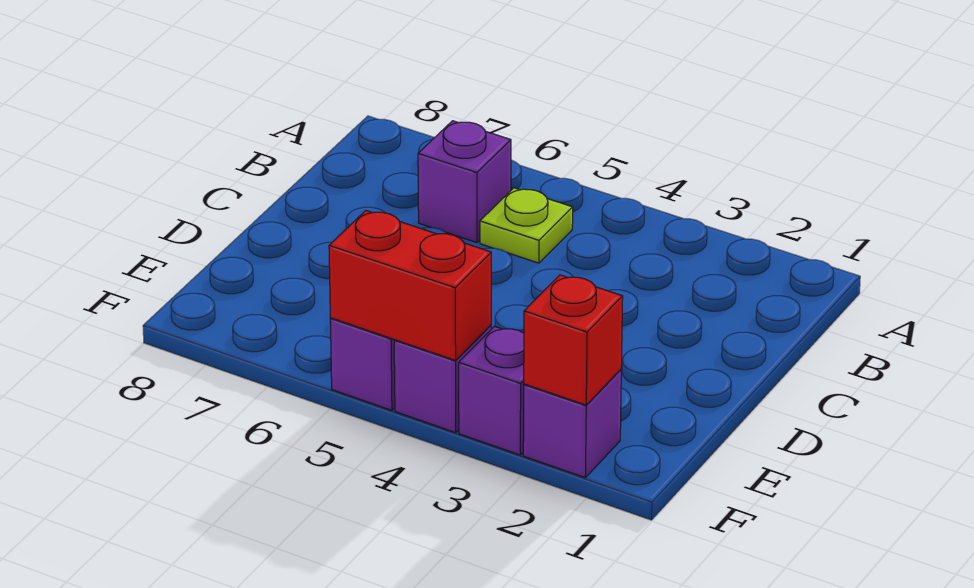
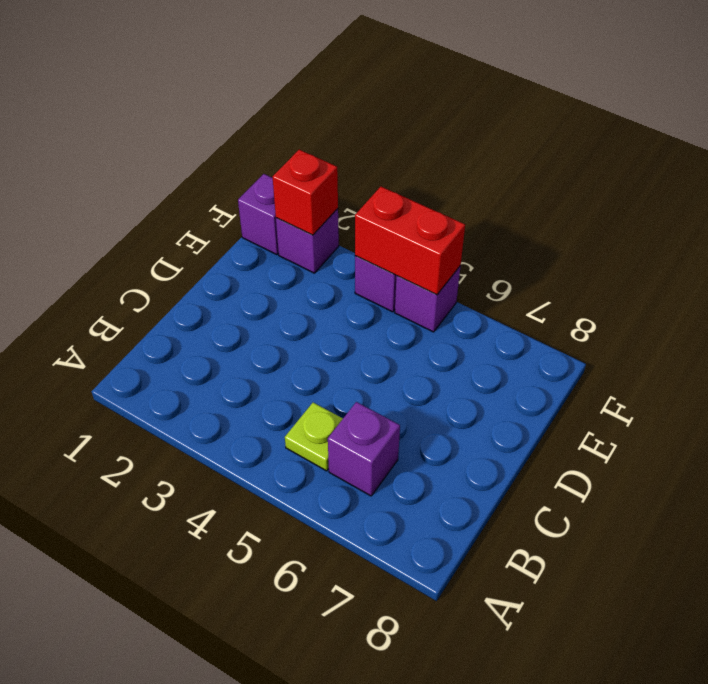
purple brick F3 level 1 -> purple brick F1 level 1

